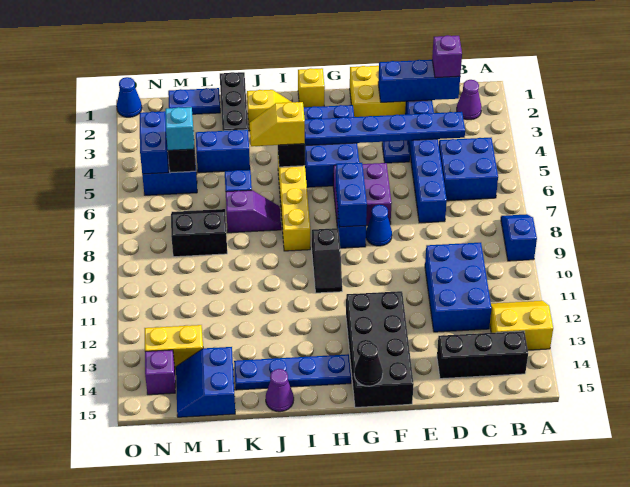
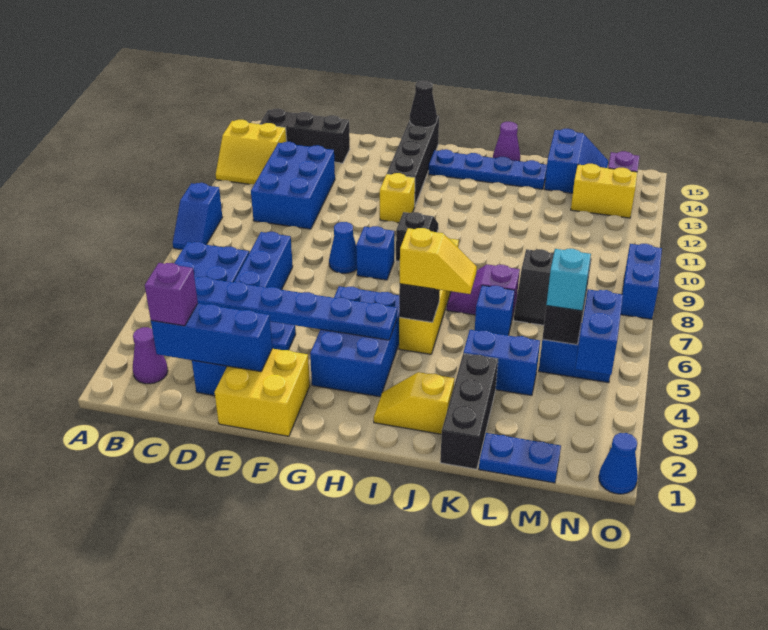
purple brick F6:G7 level 1 -> none
black brick F12:G15 level 1 -> black brick G12:G15 level 1
blue brick G7:G8 level 2 -> blue brick O8:O9 level 1
yellow brick H1 level 1 -> yellow brick G11 level 1

